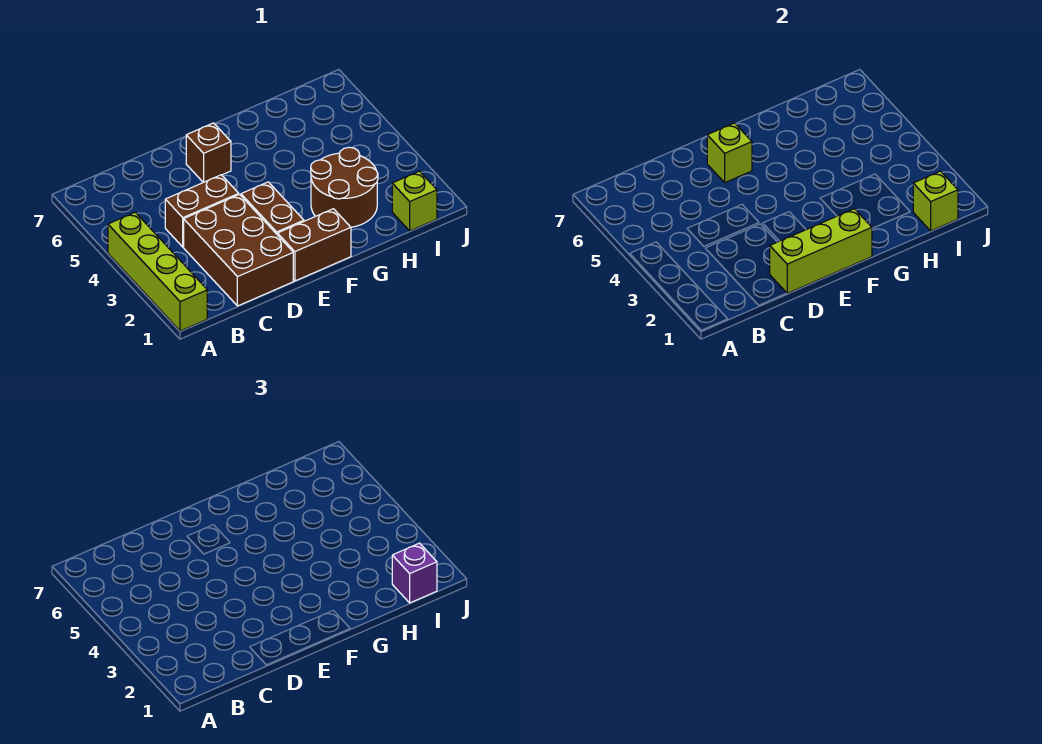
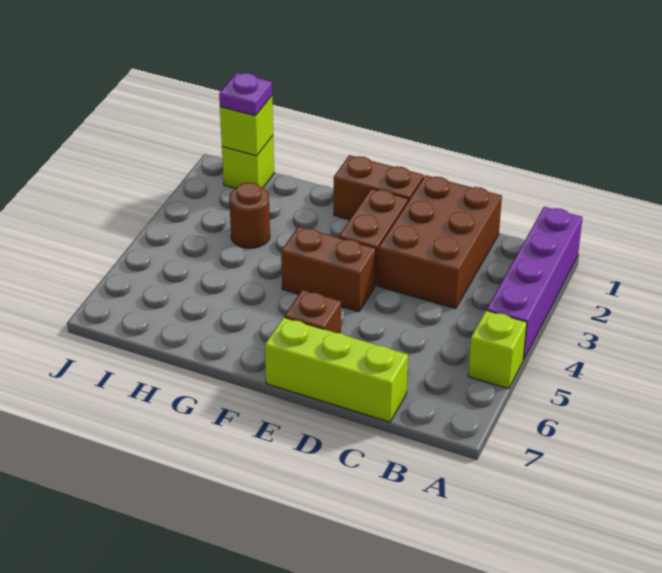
lime brick A1:A4 level 1 -> purple brick A1:A4 level 1
brown brick C4:D4 level 1 -> brown brick E4:F4 level 1
lime brick D1:F1 level 2 -> lime brick C7:E7 level 1
lime brick E6 level 2 -> lime brick A5 level 1
brown round brick G2:H3 level 1 -> brown round brick H3 level 1
purple brick I1 level 3 -> purple plate I1 level 3

